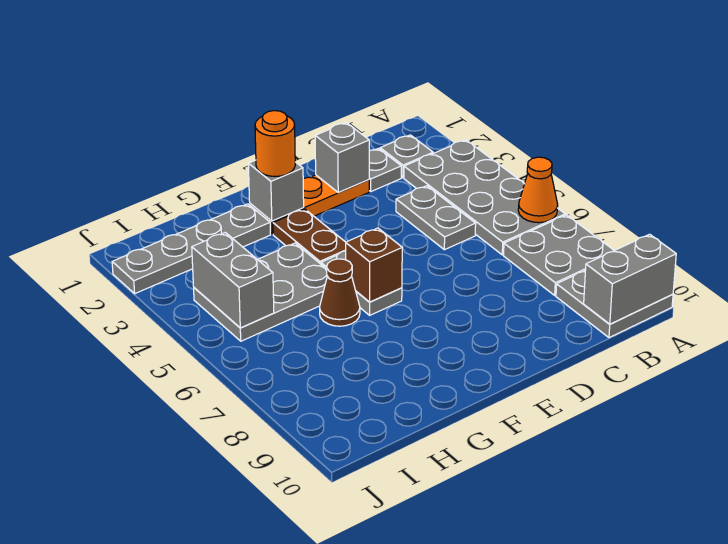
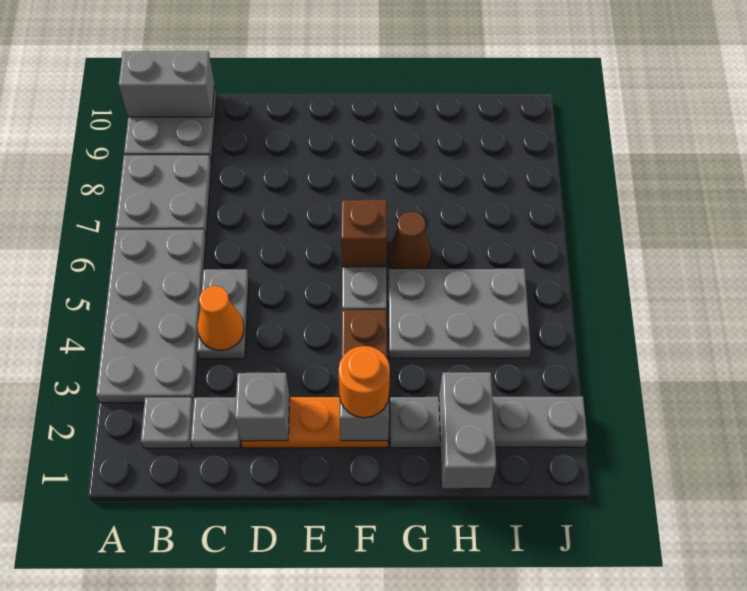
orange cone A6 level 2 -> orange cone C4 level 2
grey brick I4:I5 level 2 -> grey brick H1:H2 level 2

